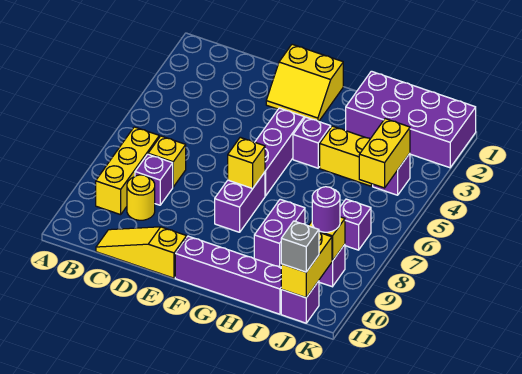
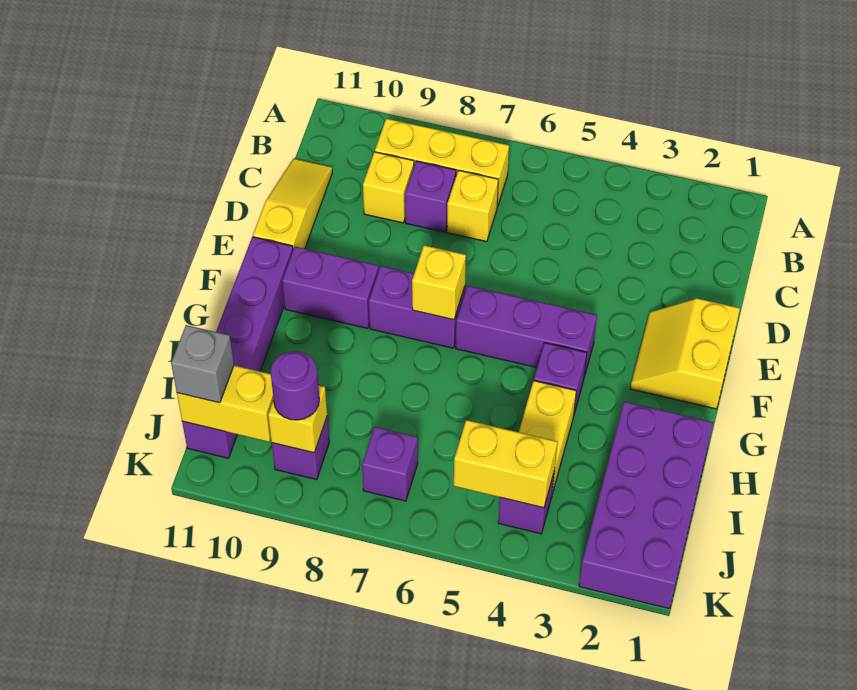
yellow round brick C9 level 1 -> yellow brick C9 level 1
purple brick H8:H9 level 1 -> purple brick F9:F10 level 1

